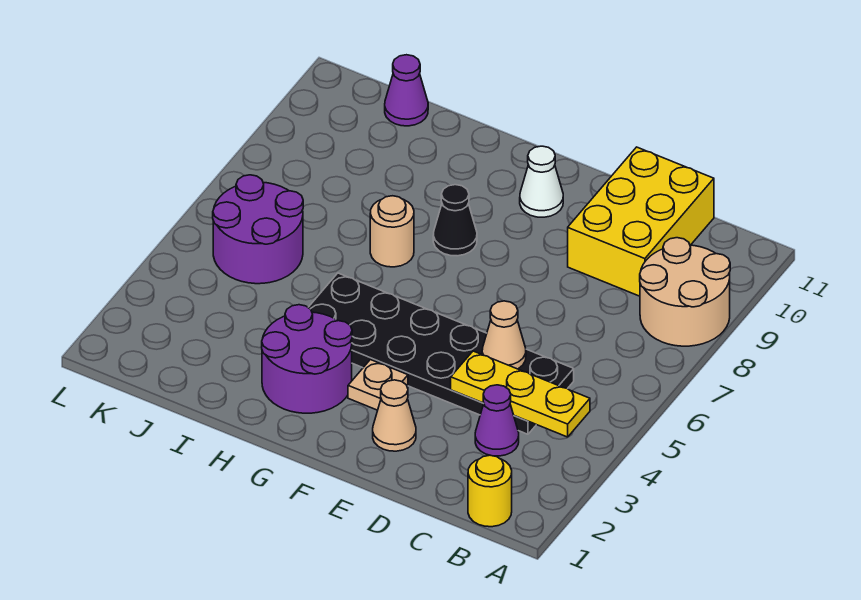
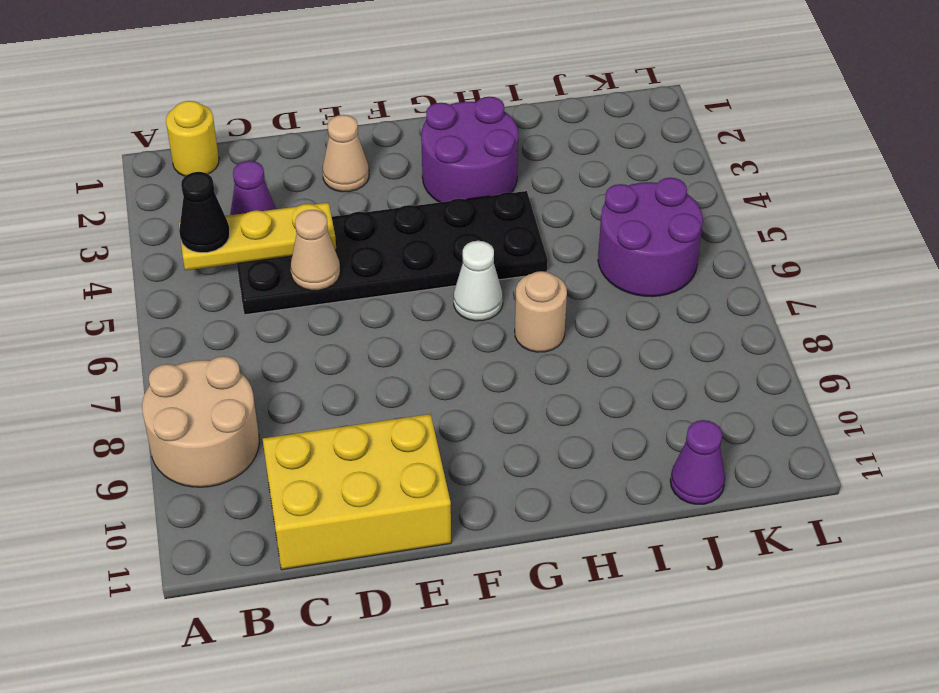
yellow brick C9:D11 level 1 -> yellow brick C10:E11 level 1
tan plate F3 level 1 -> none
white cone F10 level 1 -> white cone G6 level 1
black cone G8 level 1 -> black cone B4 level 3

